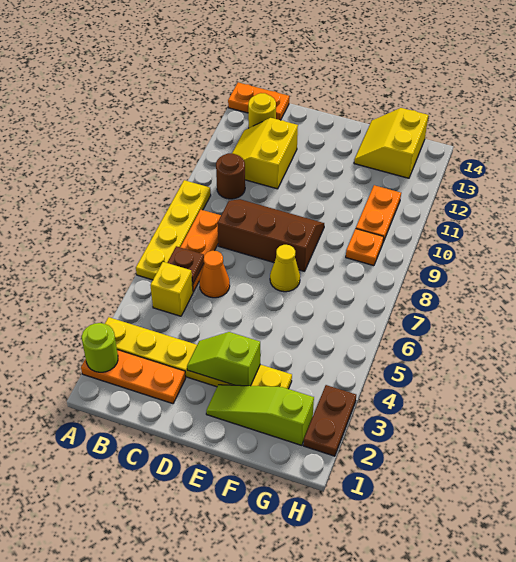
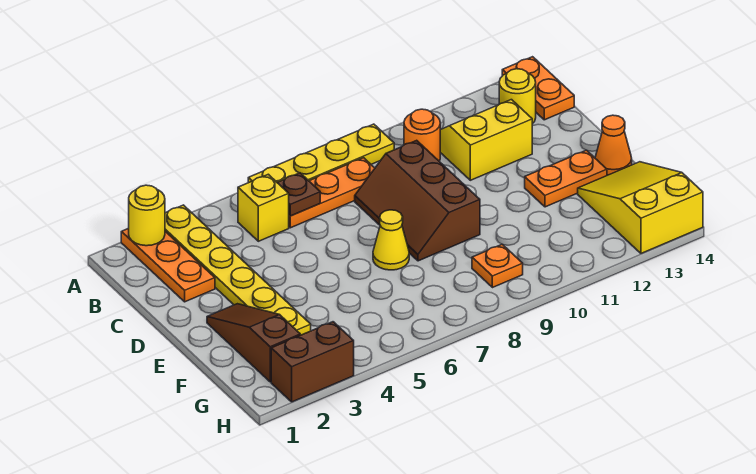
lime round brick A2 level 2 -> yellow round brick A2 level 2
brown round brick B10 level 1 -> orange round brick B10 level 1
orange cone C6 level 1 -> orange cone E14 level 1
brown slope C8:E9 level 1 top 8 -> brown slope C8:E9 level 1 top 9
lime slope D3:E3 level 2 top E -> none
lime slope E2:G2 level 1 top G -> brown slope E2:G2 level 1 top G
yellow slope F13:G14 level 1 top G -> yellow slope F13:H14 level 1 top H
orange plate G10:G11 level 1 -> orange plate E12:E13 level 1
brown plate H2:H3 level 1 -> brown brick H2:H3 level 1

